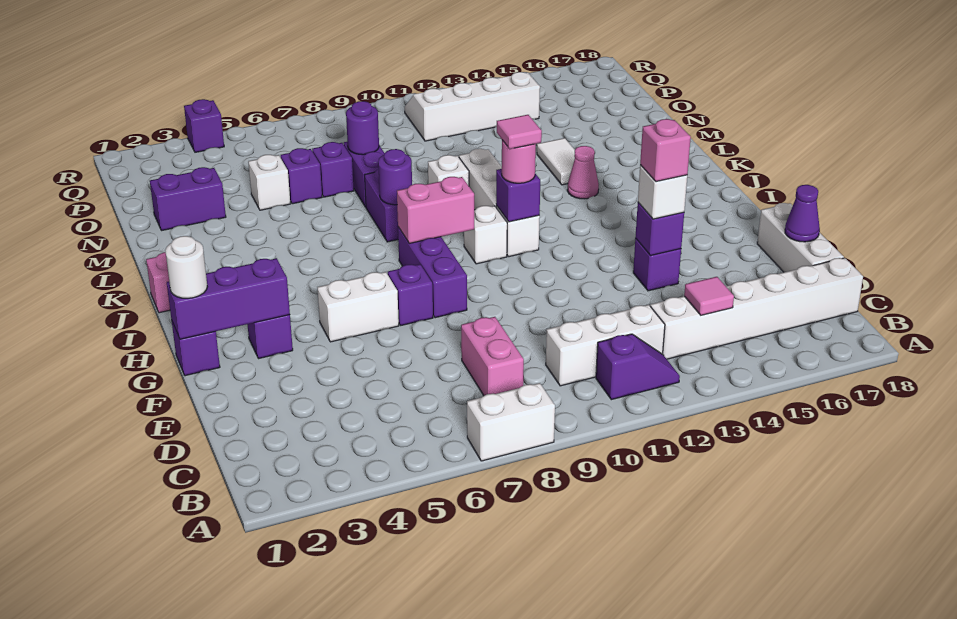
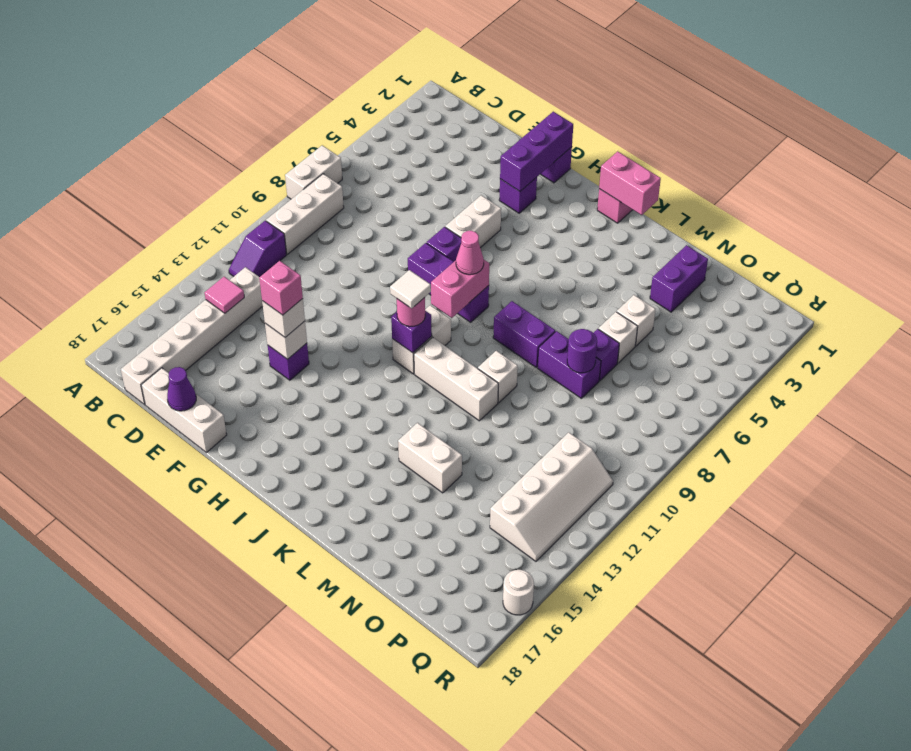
pink brick C8:D8 level 1 -> pink brick J1:K1 level 2
white brick C10:C12 level 1 -> white brick B8:B10 level 1
purple brick F14 level 2 -> white brick F14 level 2
white round brick G1 level 3 -> white round brick R16 level 1
pink tile I11 level 4 -> white tile I11 level 4
purple round brick K8 level 2 -> none
pink cone K14 level 1 -> pink cone I8 level 3
white tile L14:M14 level 1 -> white brick L14:M14 level 1
purple brick N6 level 1 -> white brick N6 level 1
purple brick R4 level 1 -> none

